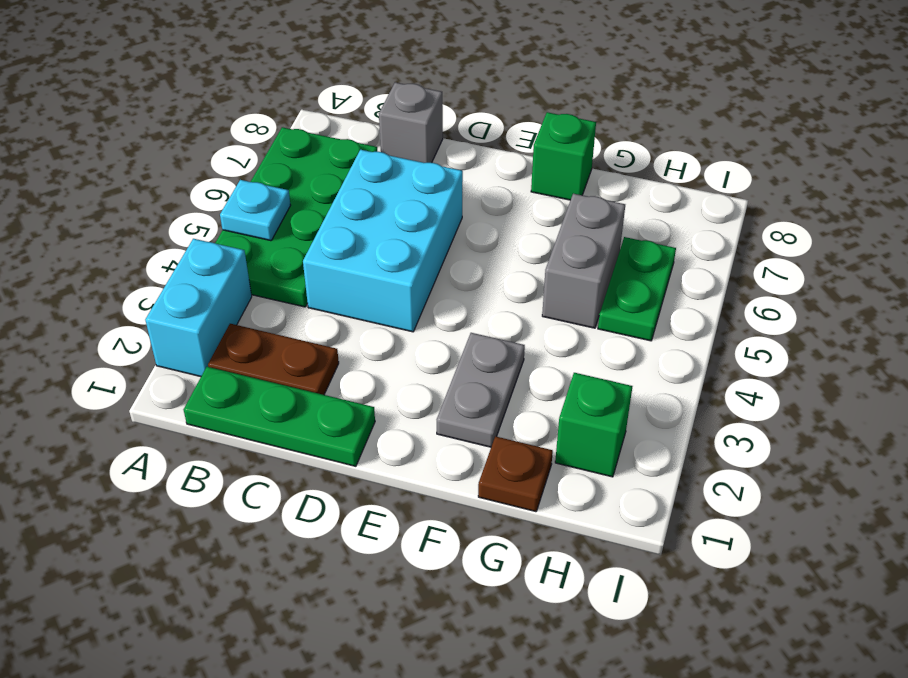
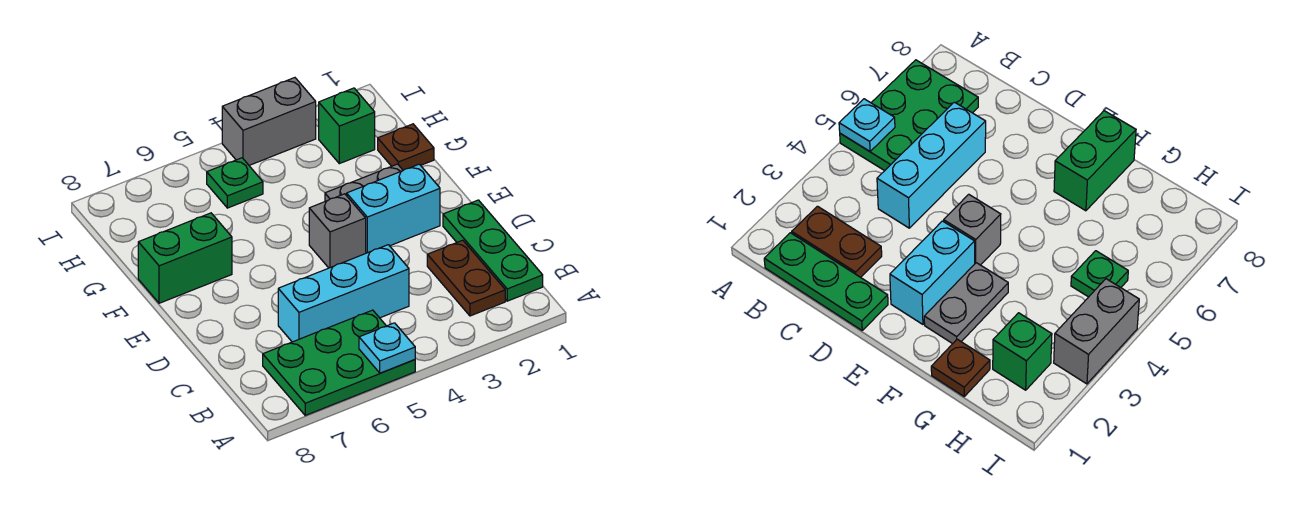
cyan brick A2:A3 level 1 -> cyan brick E2:E3 level 1
green plate A4:B7 level 1 -> green plate A5:B7 level 1
cyan brick C4:D6 level 1 -> cyan brick C4:C6 level 1
grey brick C8 level 1 -> grey brick E4 level 1
green brick F8 level 1 -> green brick F7:F8 level 1
grey brick G5:G6 level 1 -> grey brick I3:I4 level 1
green plate H5:H6 level 1 -> green plate H5 level 1

